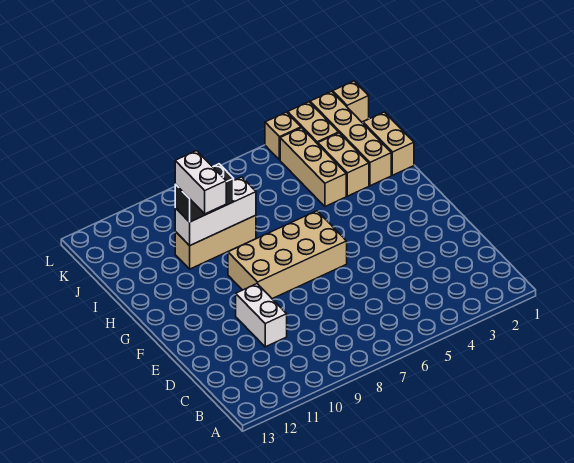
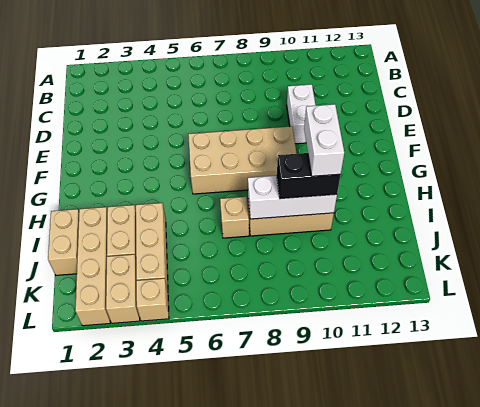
tan brick L1 level 1 -> tan brick I7 level 1

